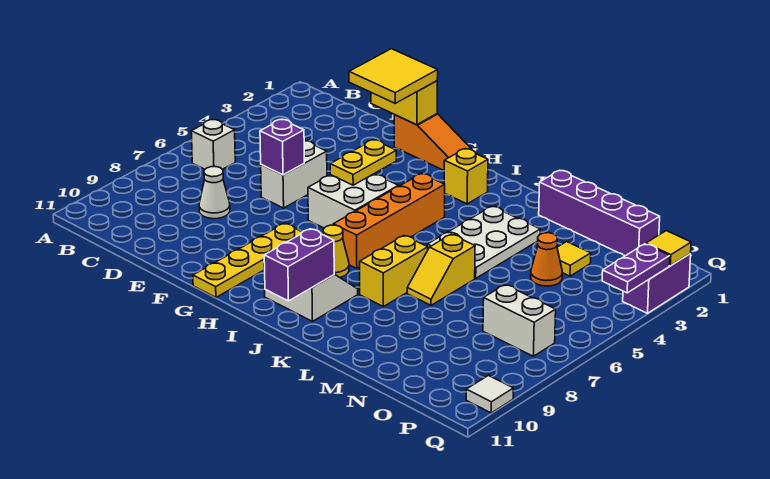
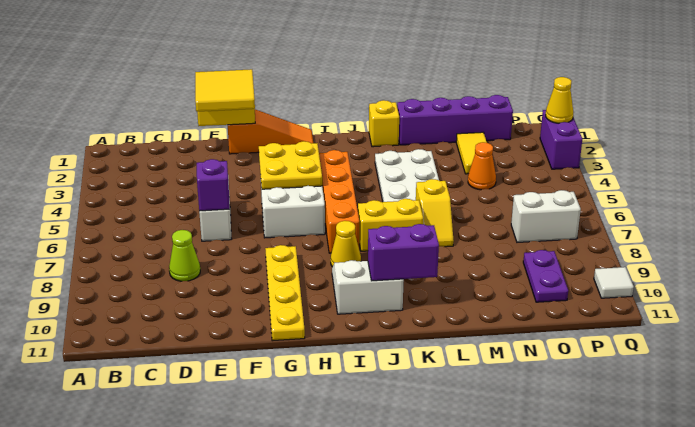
white brick B6 level 1 -> none
white cone D8 level 1 -> lime cone D8 level 1
yellow plate G4:G5 level 2 -> yellow plate G4:H5 level 2
yellow brick I2 level 1 -> yellow brick K1 level 1
purple brick J10:J11 level 2 -> purple brick J10:K10 level 2
yellow brick K7:K8 level 1 -> yellow brick J7:K7 level 1
yellow tile N3 level 1 -> yellow tile N2:N3 level 1
yellow tile Q2 level 2 -> yellow cone Q2 level 2
purple plate Q3:Q4 level 2 -> purple plate O9:O10 level 1

